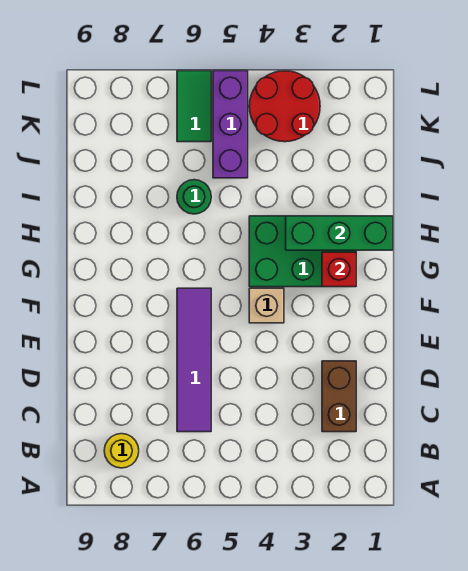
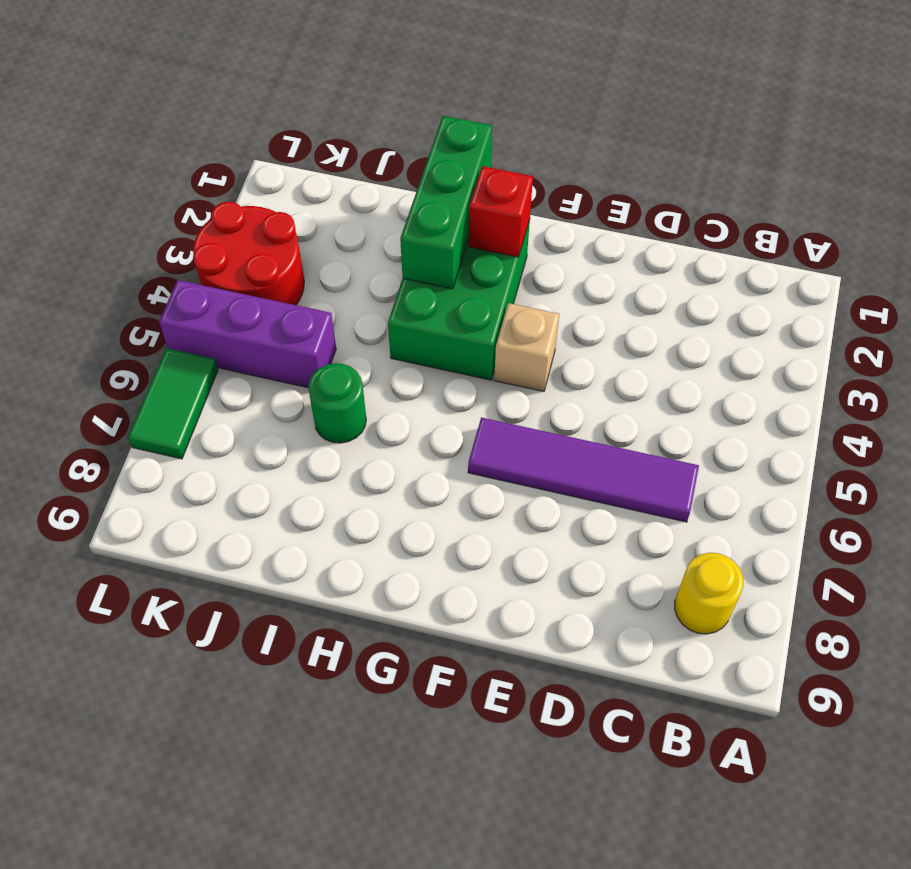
brown brick C2:D2 level 1 -> none
green tile K6:L6 level 1 -> green tile L6:L7 level 1

